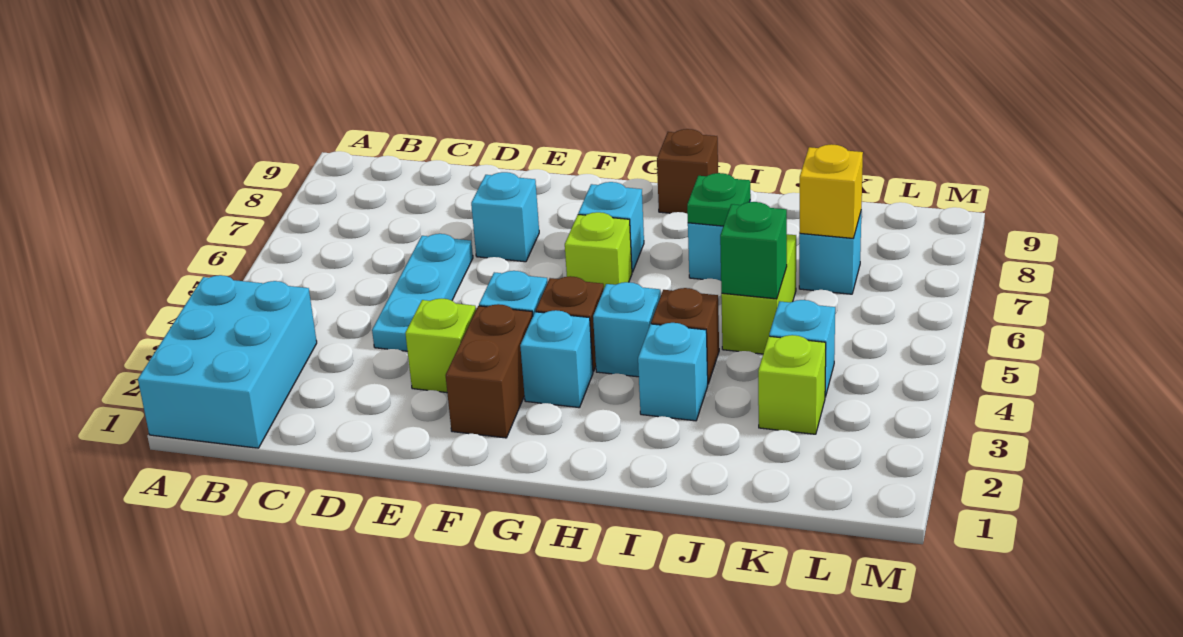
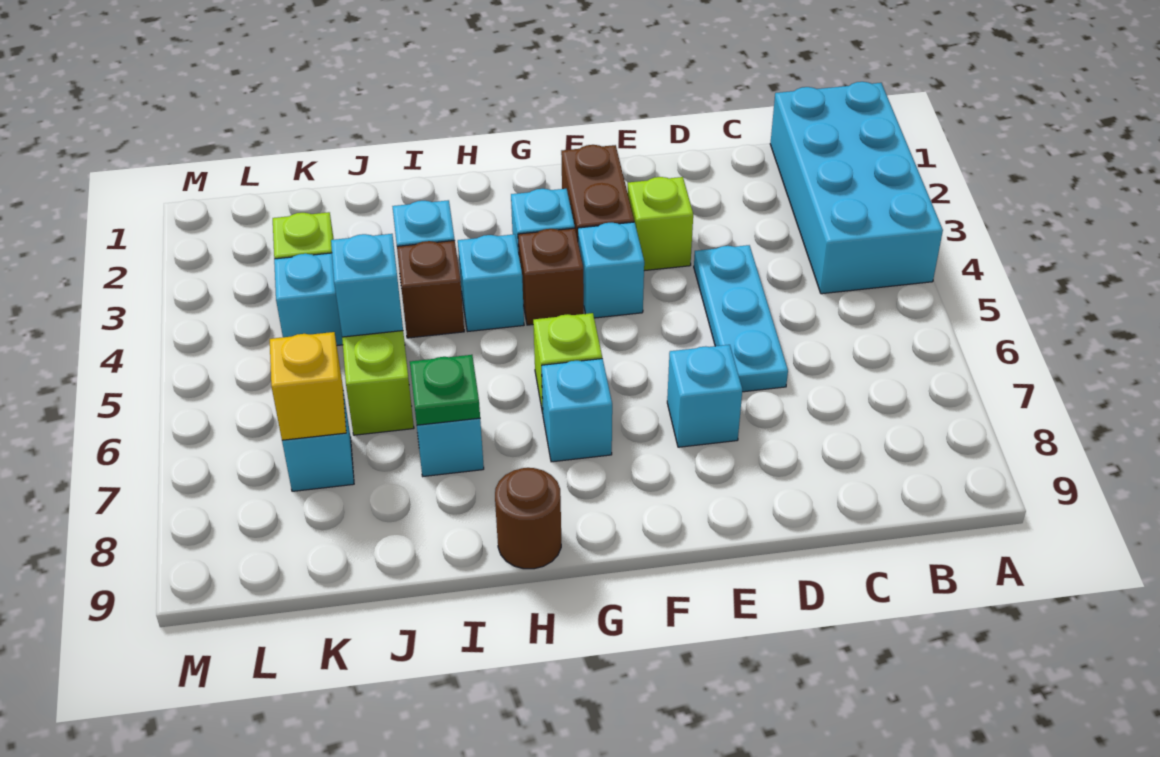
cyan brick A1:B3 level 1 -> cyan brick A1:B4 level 1
brown brick H9 level 1 -> brown round brick H9 level 1
green brick J5 level 2 -> cyan brick J5 level 2

